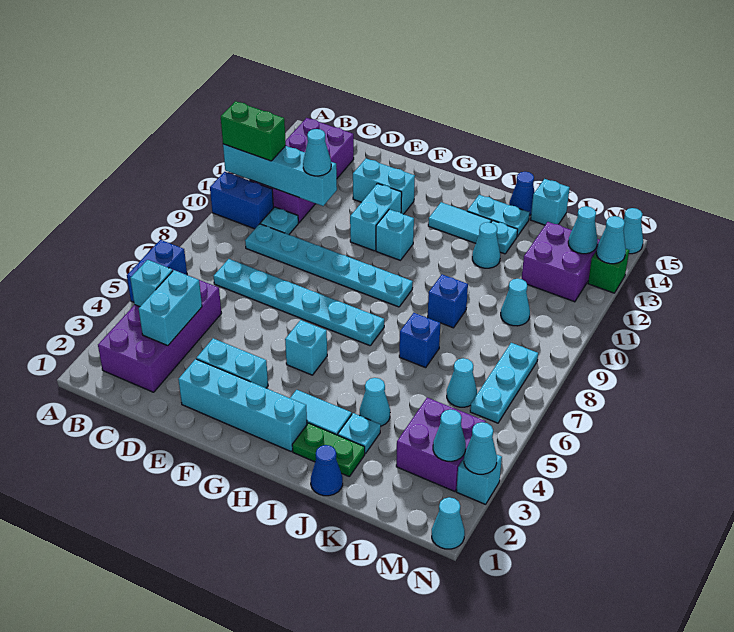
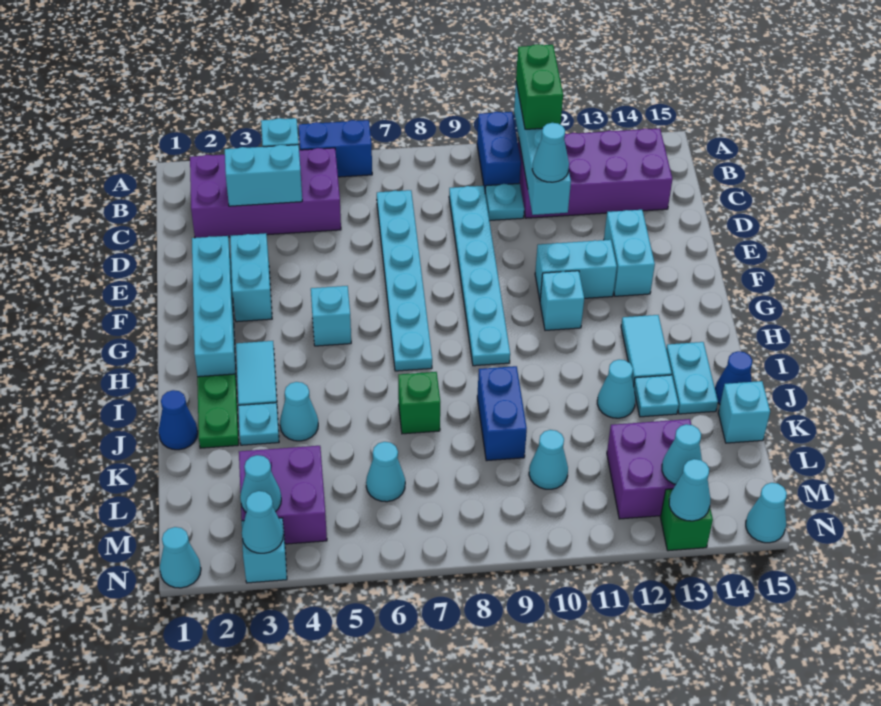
blue brick J7 level 1 -> green brick J7 level 1
blue brick J9 level 1 -> blue brick J9:K9 level 1
cyan plate M6:M8 level 1 -> none

